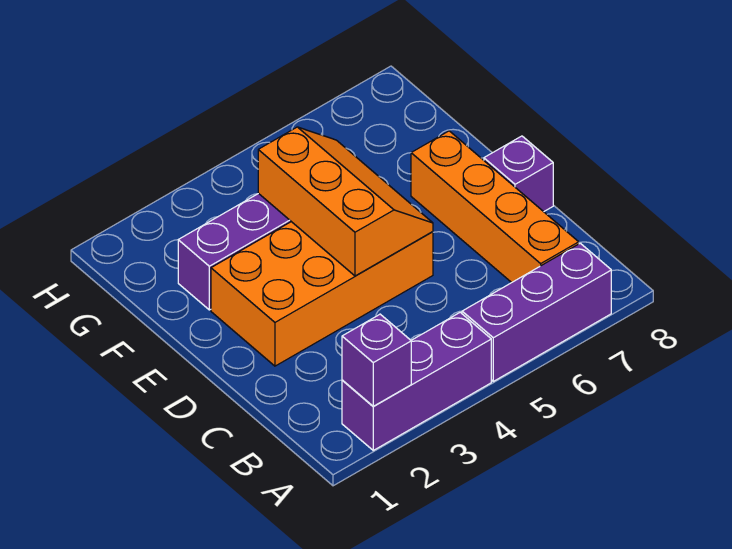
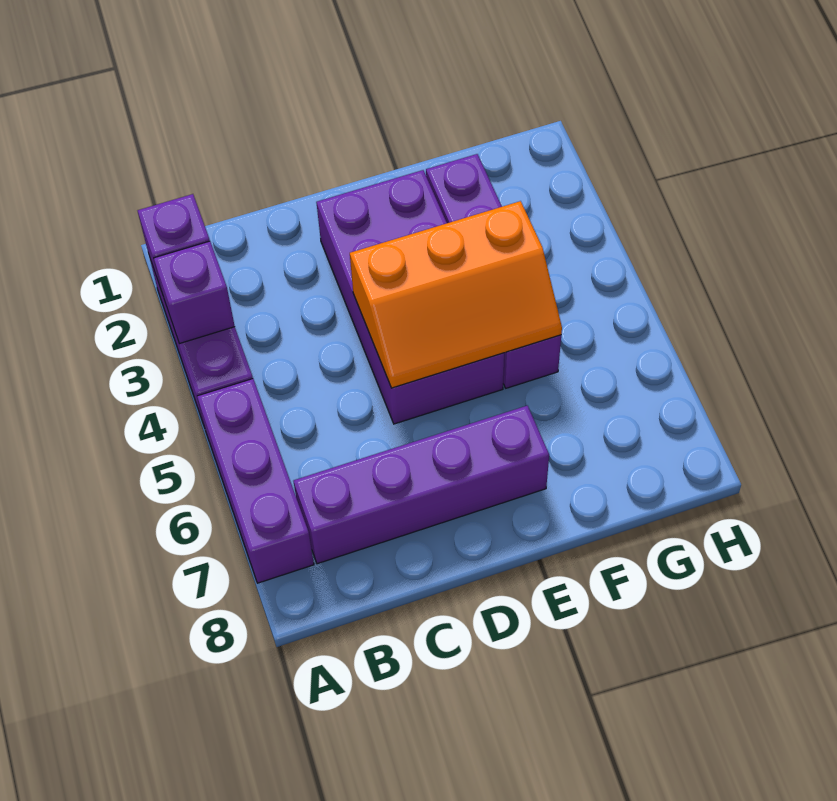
orange brick B7:E7 level 1 -> purple brick B7:E7 level 1
orange brick D2:E5 level 1 -> purple brick D2:E5 level 1
purple brick D8 level 1 -> purple brick A3 level 2

